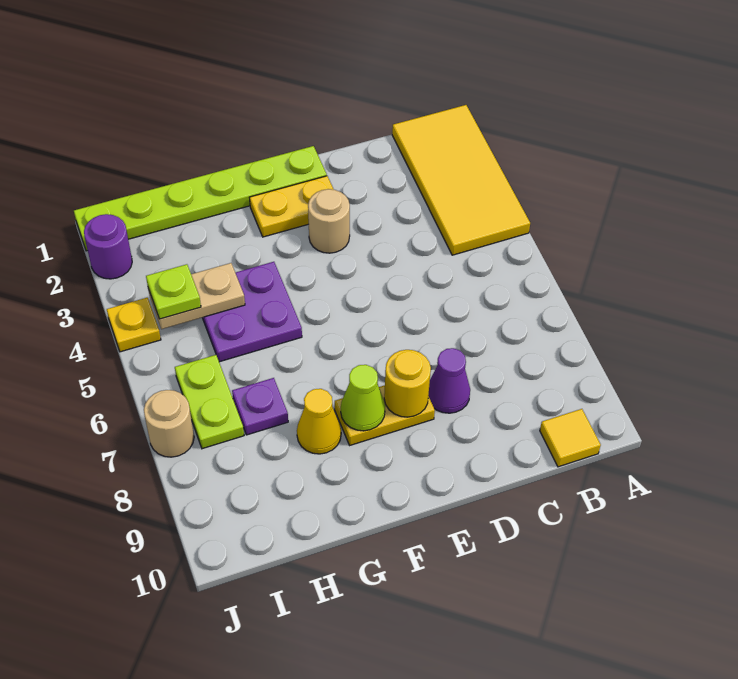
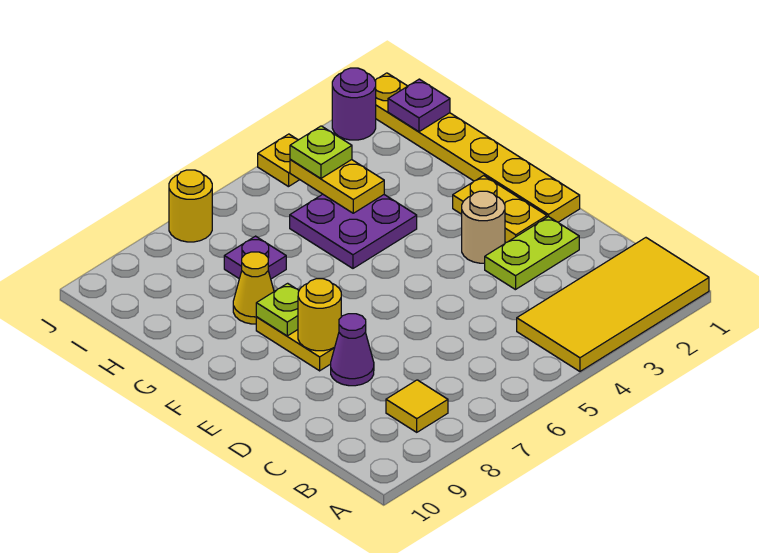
yellow tile B10 level 1 -> yellow tile B8 level 1
lime plate E1:J1 level 1 -> yellow plate E1:J1 level 1
lime cone F8 level 2 -> lime plate F8 level 2
tan plate H4:I4 level 2 -> yellow plate H4:I4 level 2
none -> purple plate I1 level 2
lime plate I6:I7 level 1 -> lime plate D2:D3 level 1
tan round brick J7 level 1 -> yellow round brick J7 level 1

